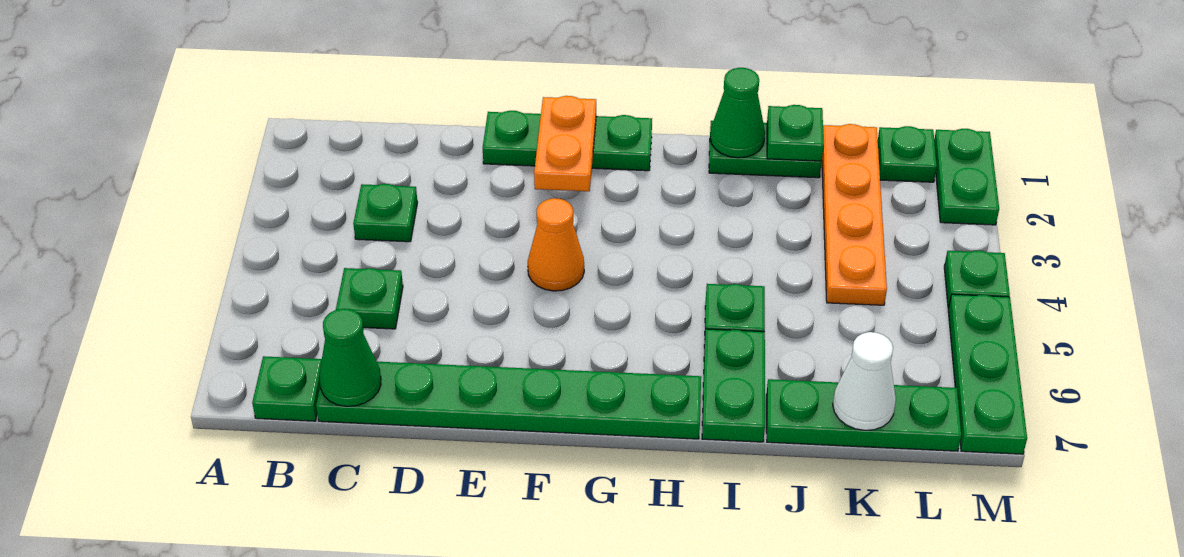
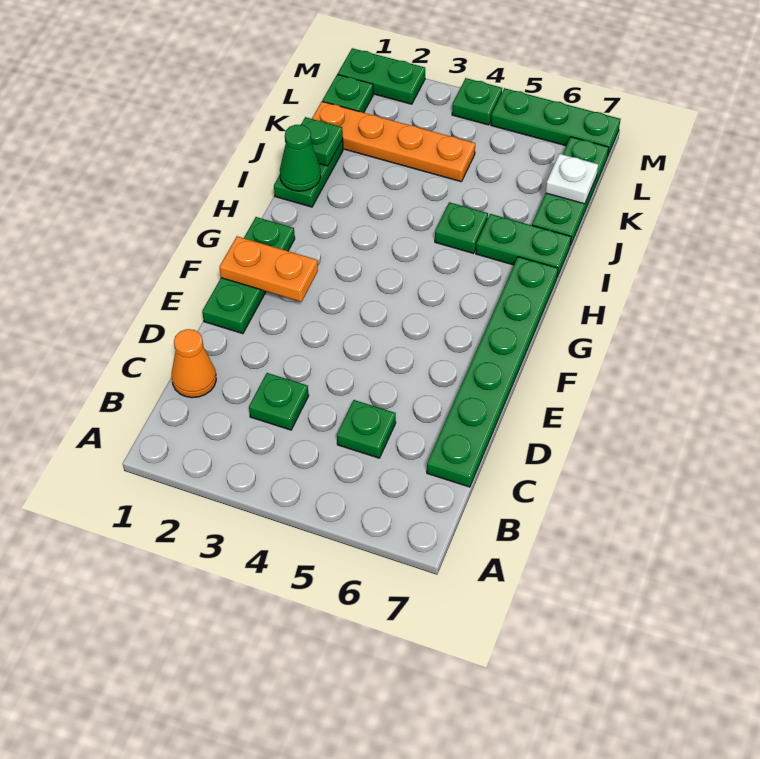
green plate B7 level 1 -> none
green cone C7 level 2 -> none
orange cone F4 level 1 -> orange cone C1 level 1
white cone K7 level 2 -> white plate K7 level 2

